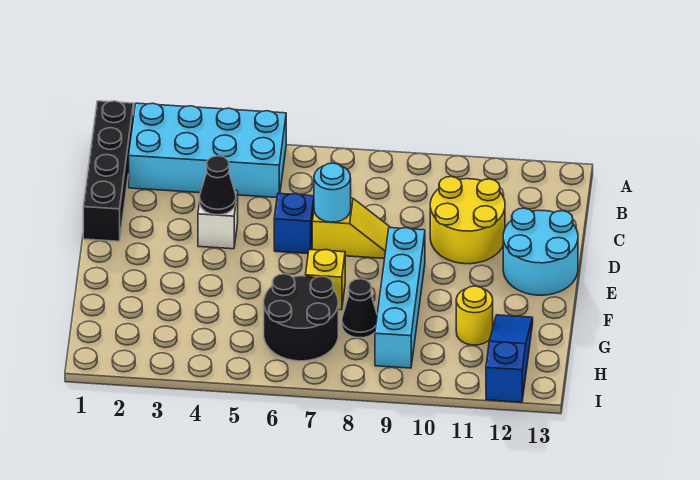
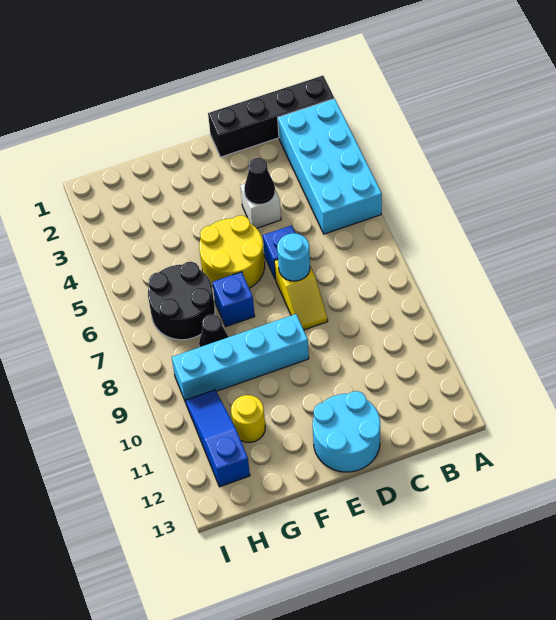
yellow round brick C10:D11 level 1 -> yellow round brick E5:F6 level 1
yellow brick F7 level 1 -> blue brick F7 level 1
blue slope G12:I12 level 1 top I -> blue slope H10:H12 level 1 top 12

